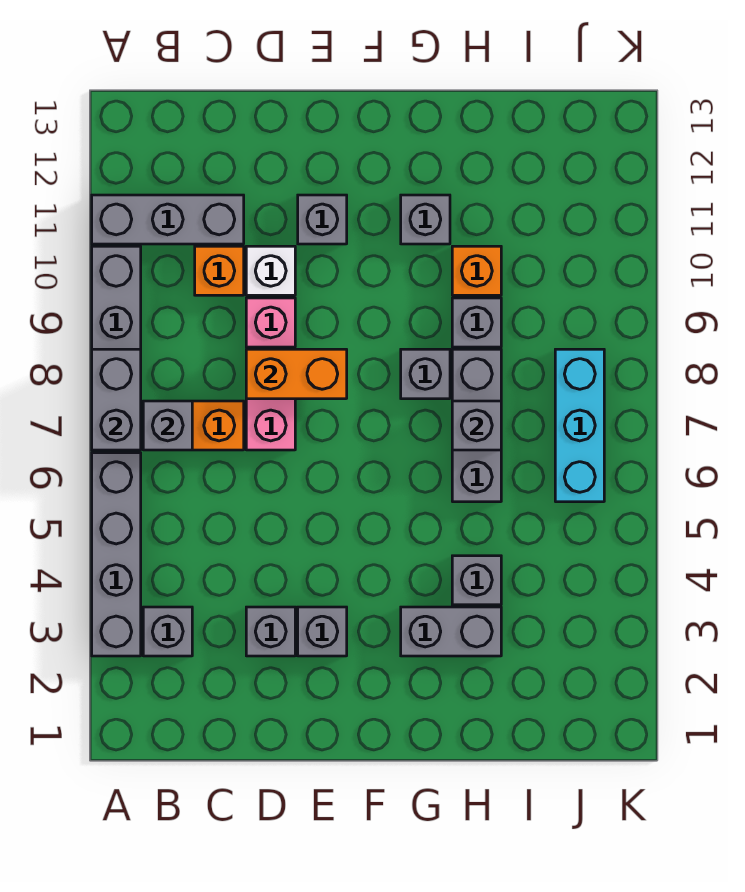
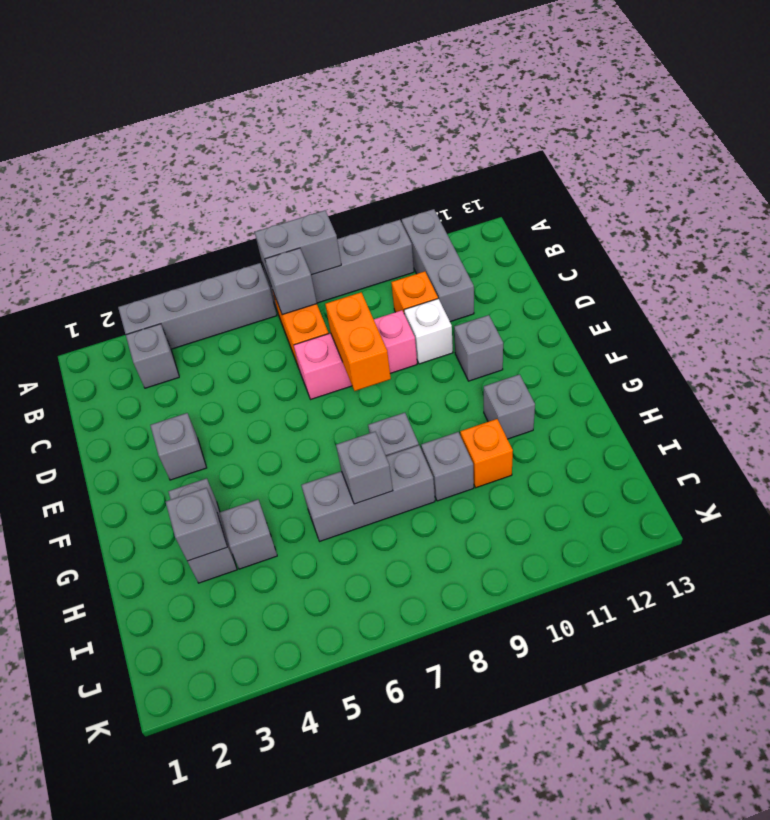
grey brick D3 level 1 -> grey brick H3 level 2
cyan brick J6:J8 level 1 -> none

